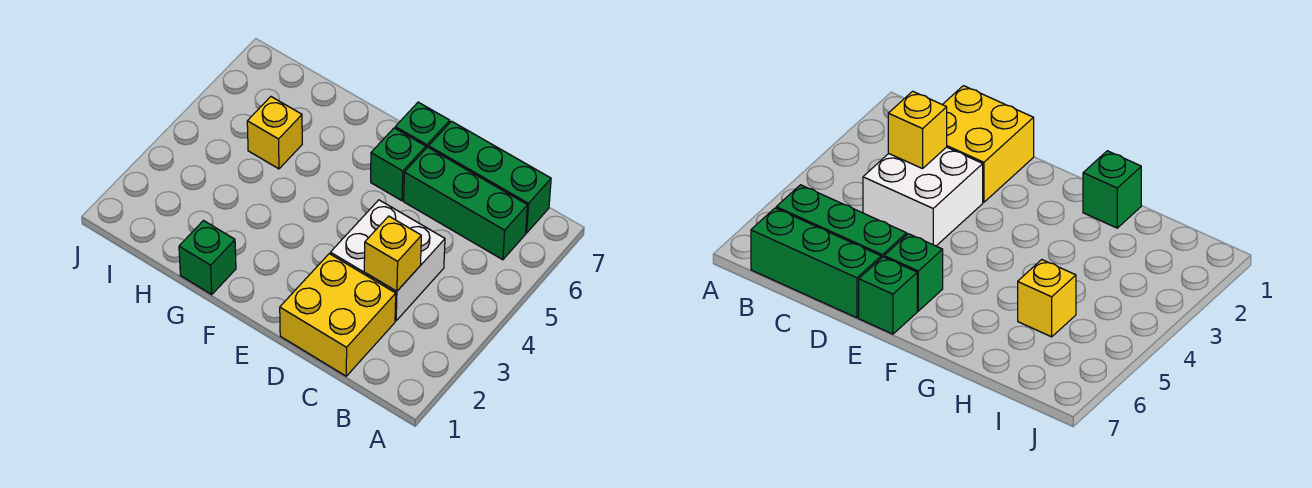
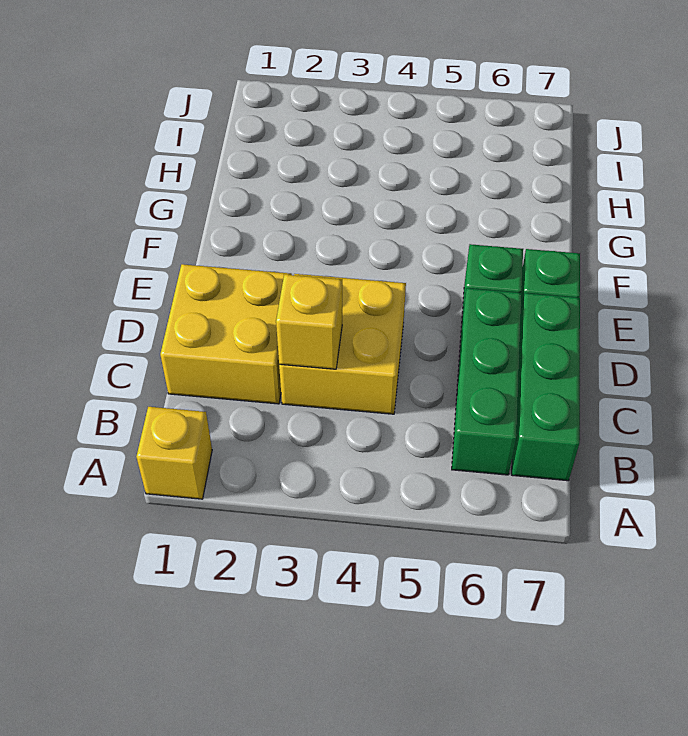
white brick C3:D4 level 1 -> yellow brick C3:D4 level 1
green brick G1 level 1 -> none
yellow brick H5 level 1 -> yellow brick A1 level 1

